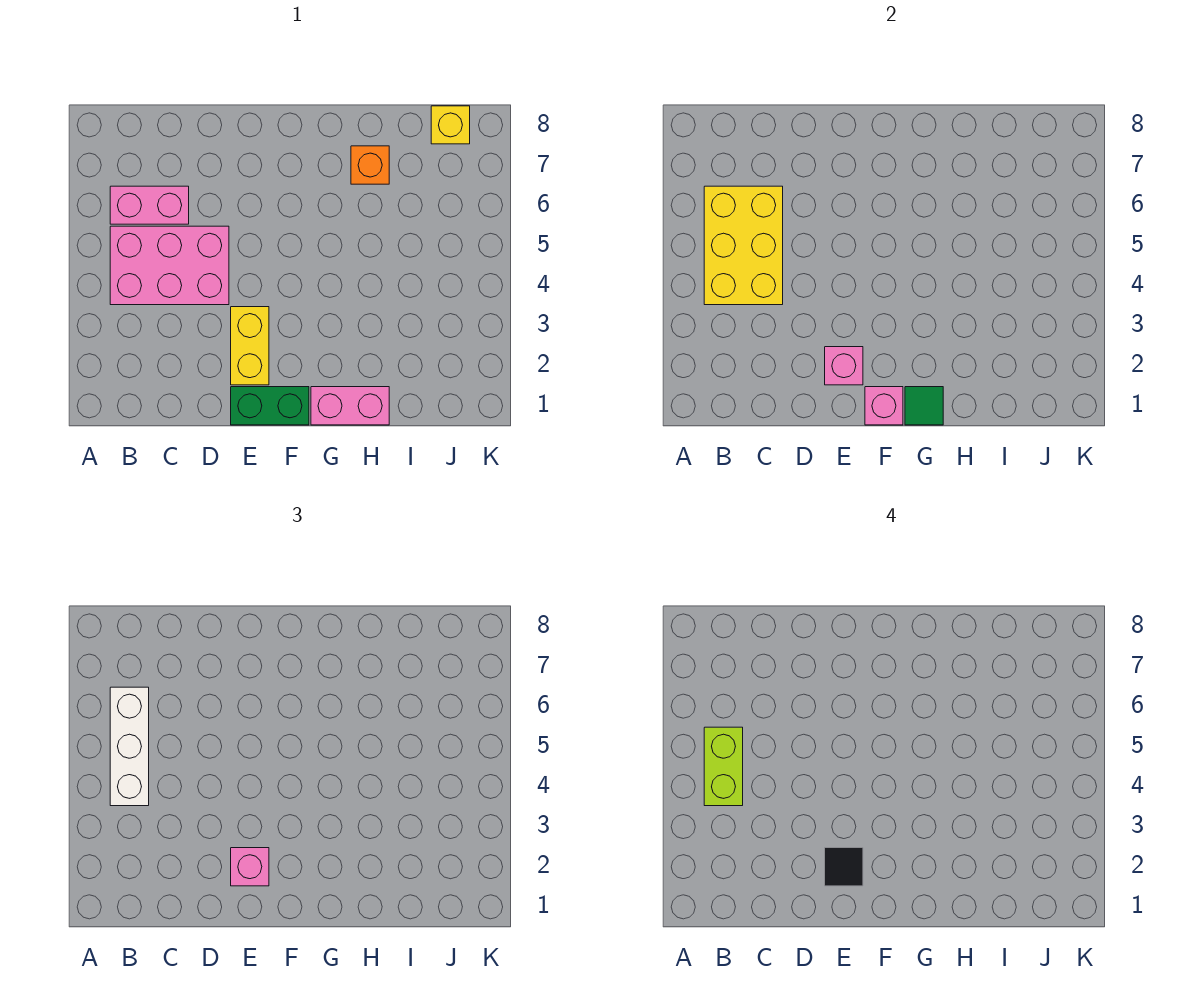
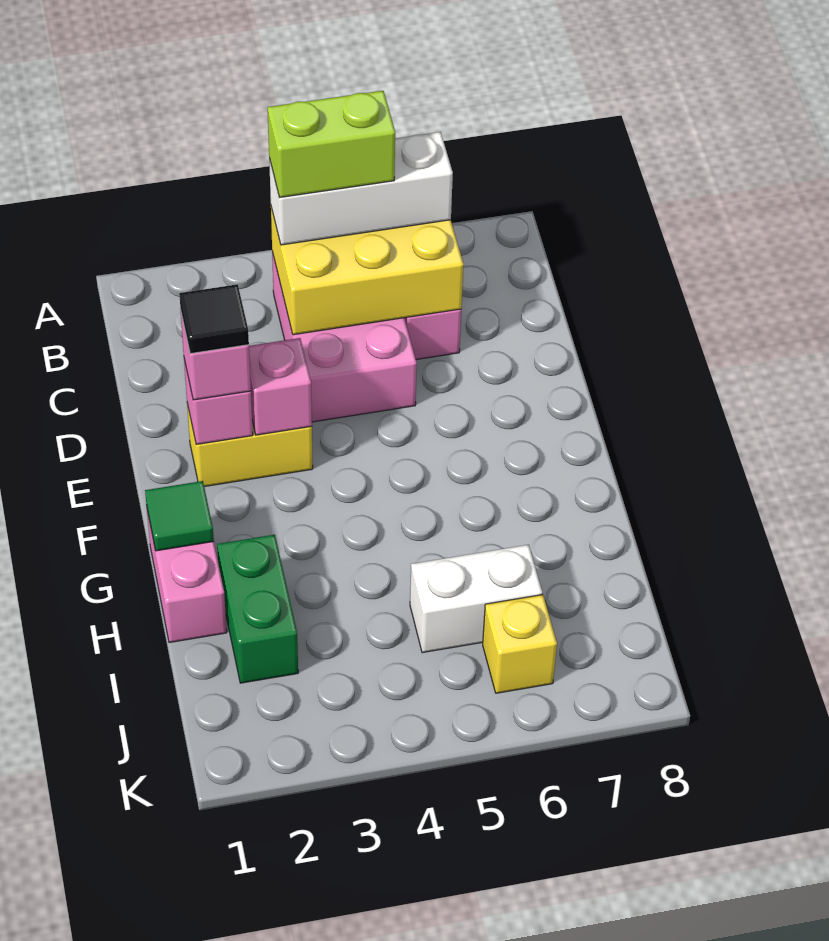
green brick E1:F1 level 1 -> green brick H2:I2 level 1
pink brick F1 level 2 -> pink brick E3 level 2
orange brick H7 level 1 -> none
none -> white brick I5:I6 level 1
yellow brick J8 level 1 -> yellow brick J6 level 1

